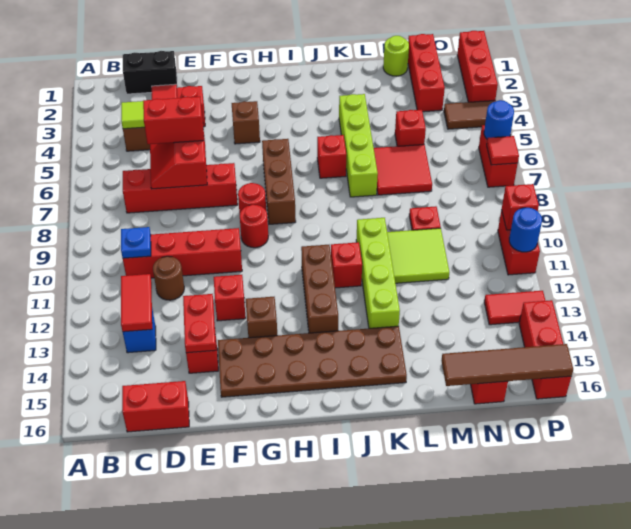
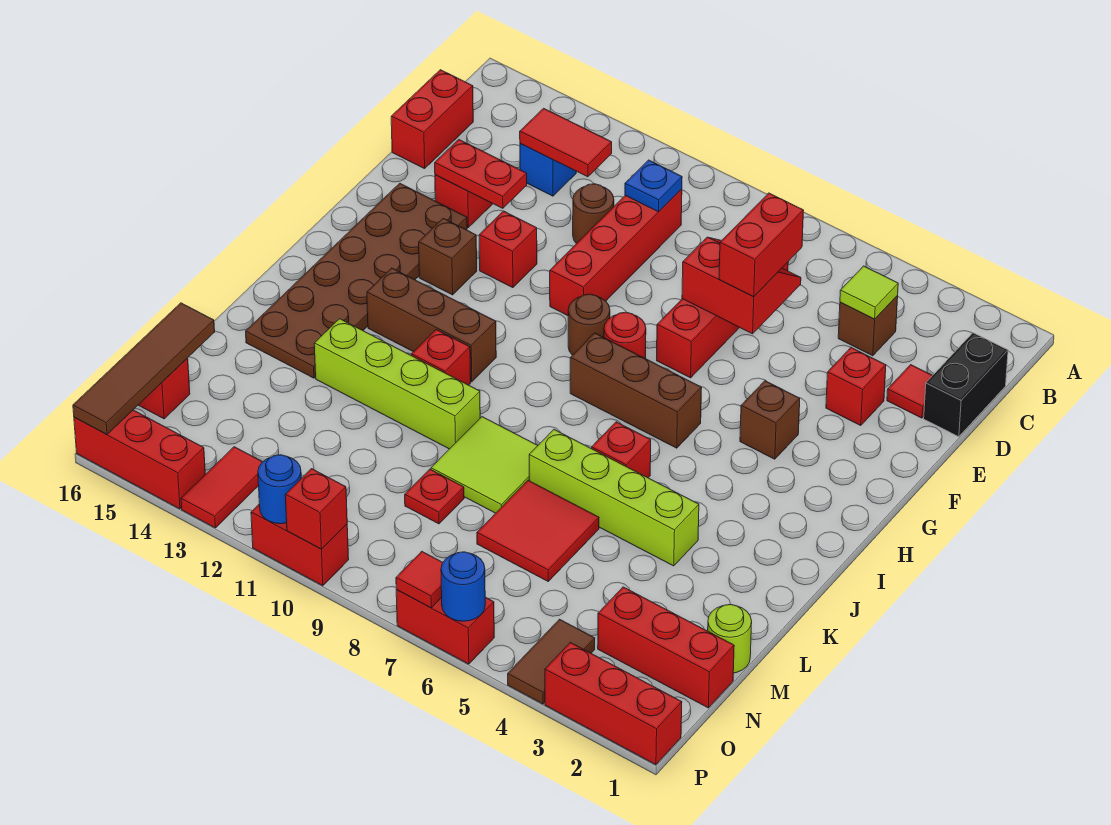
red round brick G9 level 1 -> brown round brick G9 level 1
lime tile L10:M11 level 1 -> lime tile K8:L9 level 1
red brick M5 level 1 -> none

